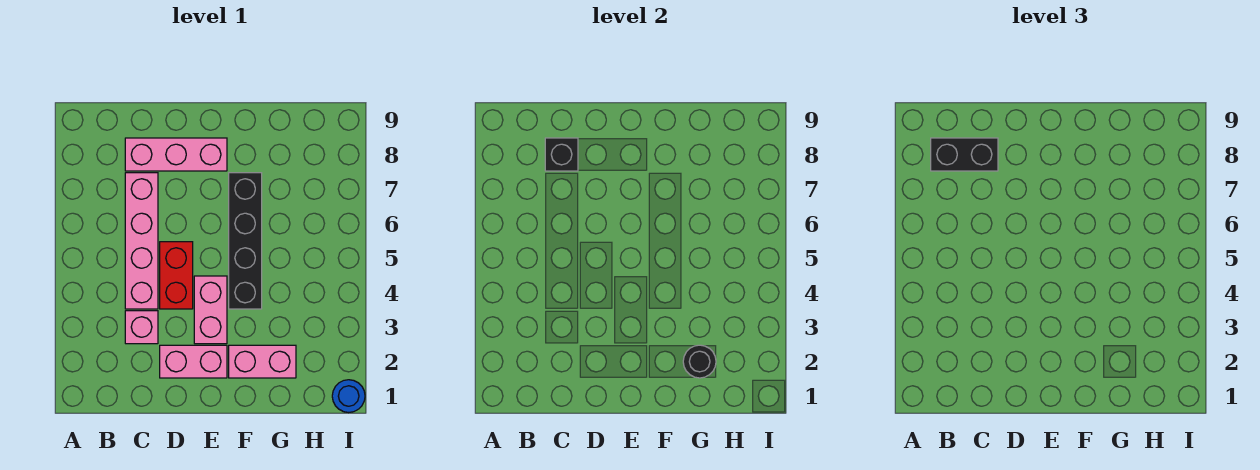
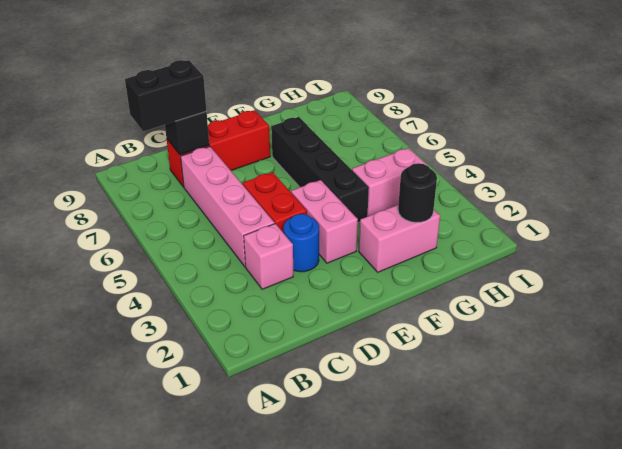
pink brick C8:E8 level 1 -> red brick C8:E8 level 1
pink brick D2:E2 level 1 -> pink brick G4:H4 level 1
blue round brick I1 level 1 -> blue round brick D3 level 1

